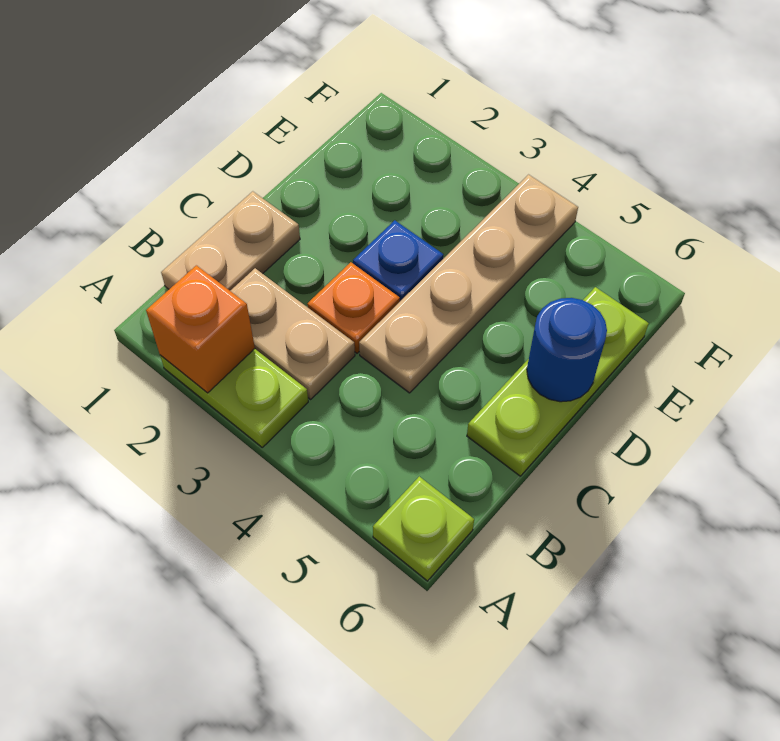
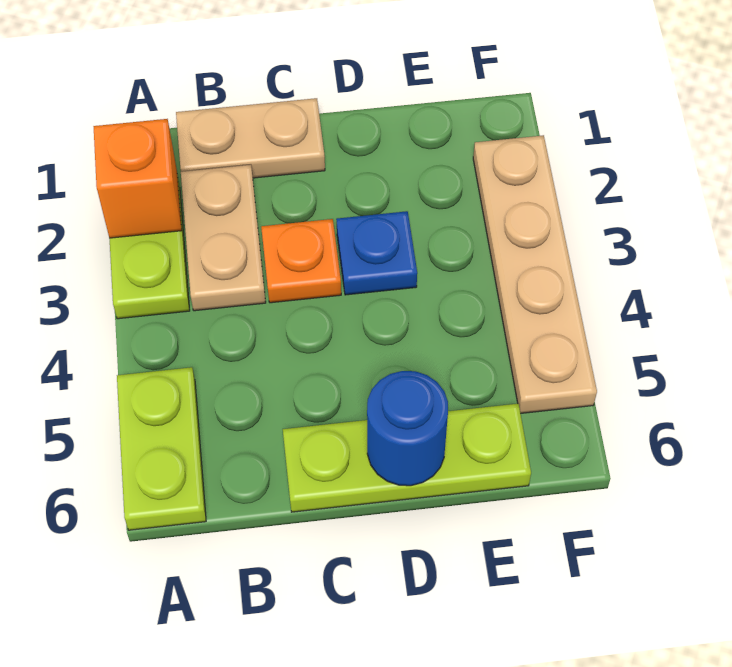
lime plate A6 level 1 -> lime plate A5:A6 level 1
tan plate C4:F4 level 1 -> tan plate F2:F5 level 1

